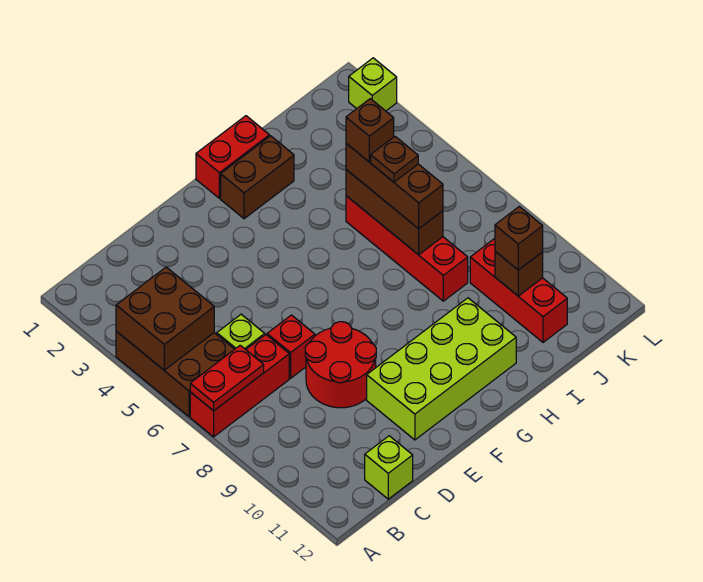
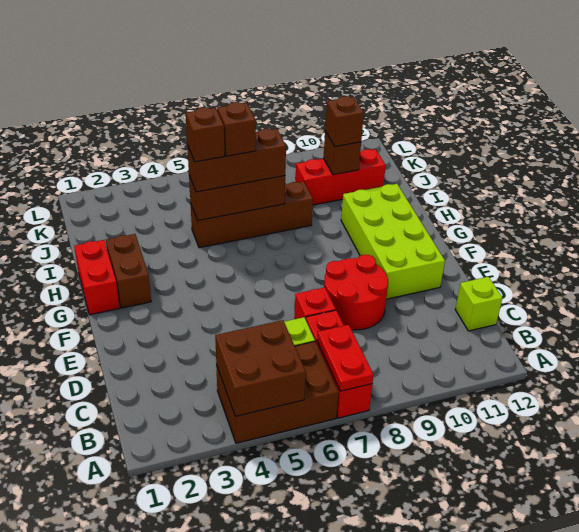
red brick I5:I8 level 1 -> brown brick I5:I8 level 1
brown plate I6 level 4 -> brown brick I6 level 4
lime brick L2 level 1 -> none

